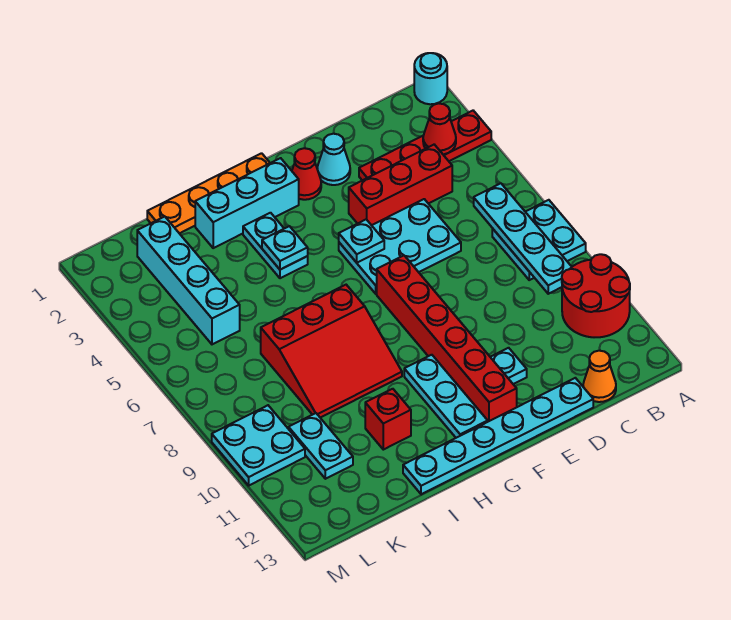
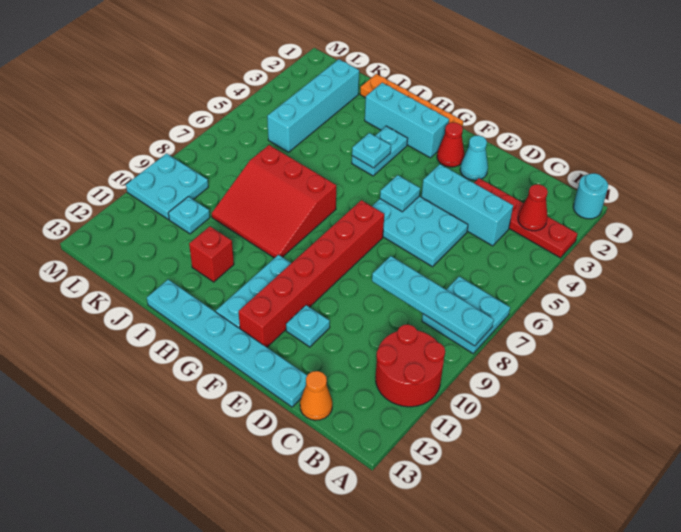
cyan plate B6:B9 level 2 -> cyan plate A8:D8 level 2
red brick C4:E4 level 1 -> cyan brick C4:E4 level 1
cyan plate K10:K11 level 1 -> cyan plate K10 level 1

